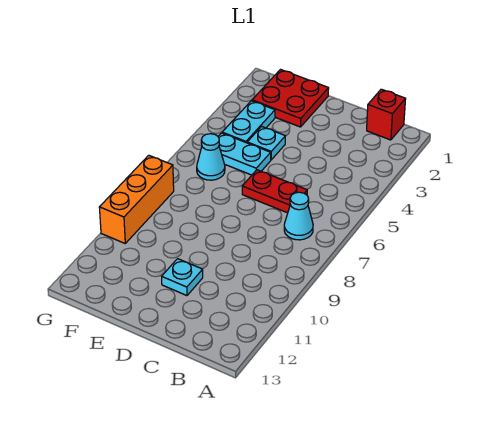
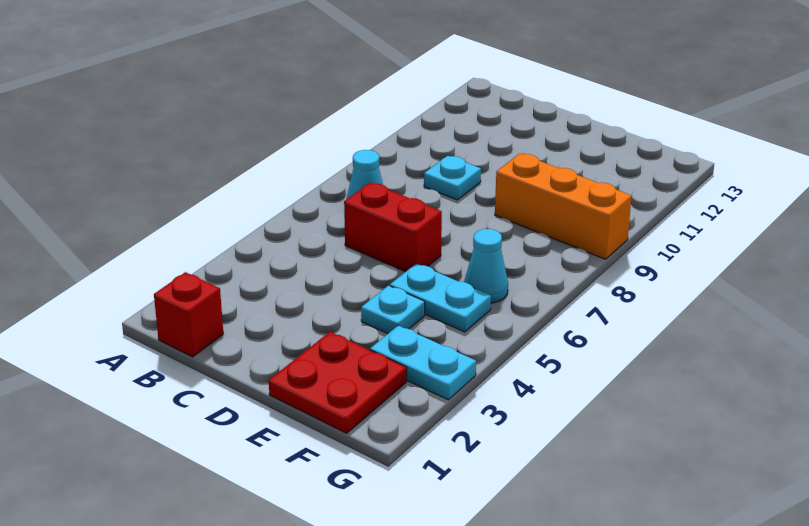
red plate C6:D6 level 1 -> red brick C6:D6 level 1
cyan plate D11 level 1 -> cyan plate C9 level 1
cyan plate F3:F4 level 1 -> cyan plate F3:G3 level 1
orange brick G8:G10 level 1 -> orange brick E9:G9 level 1

